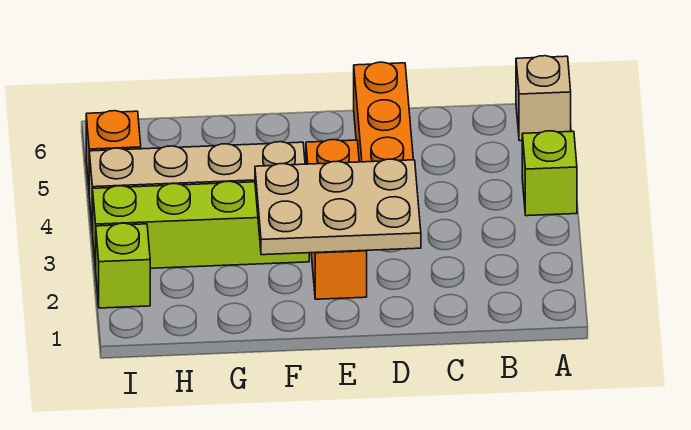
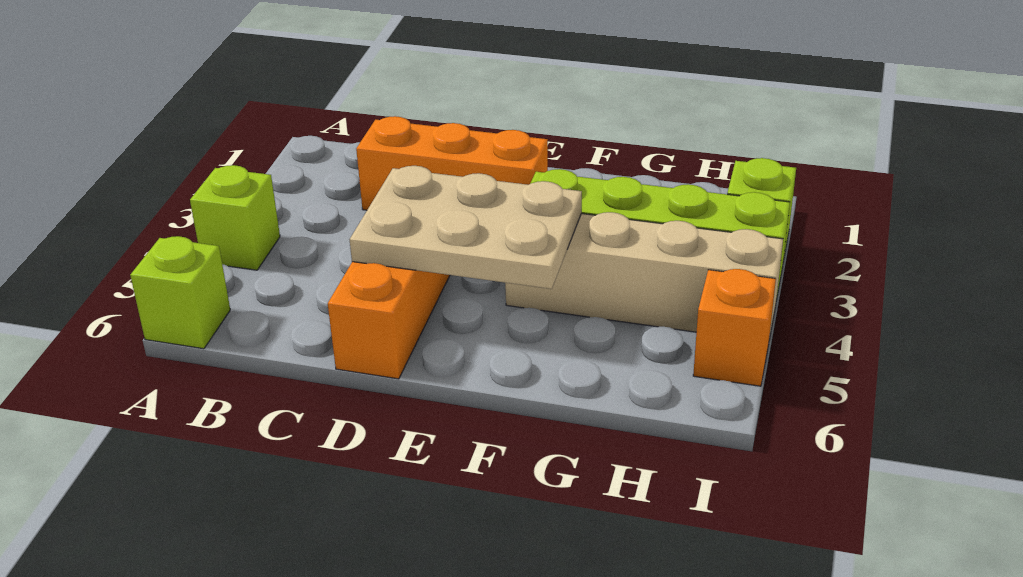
tan brick A6 level 1 -> lime brick A6 level 1
tan plate D2:F3 level 2 -> tan plate D4:F5 level 2
orange brick E2:E4 level 1 -> orange brick C2:E2 level 1

